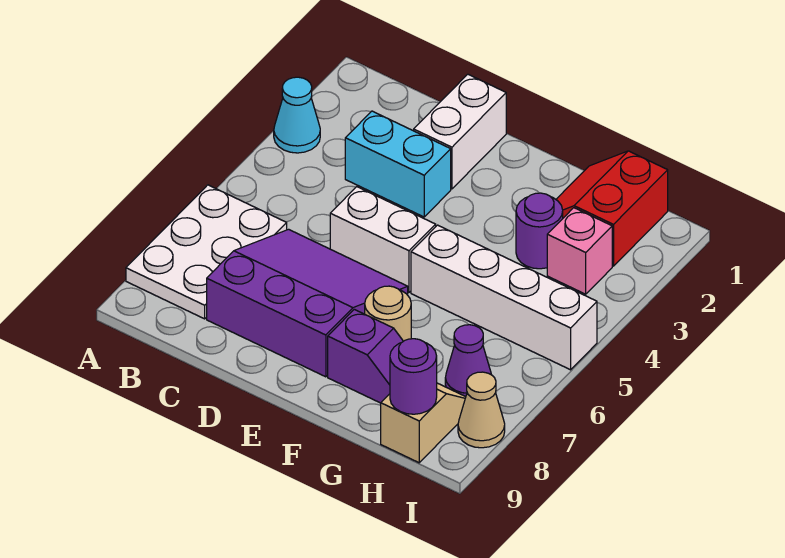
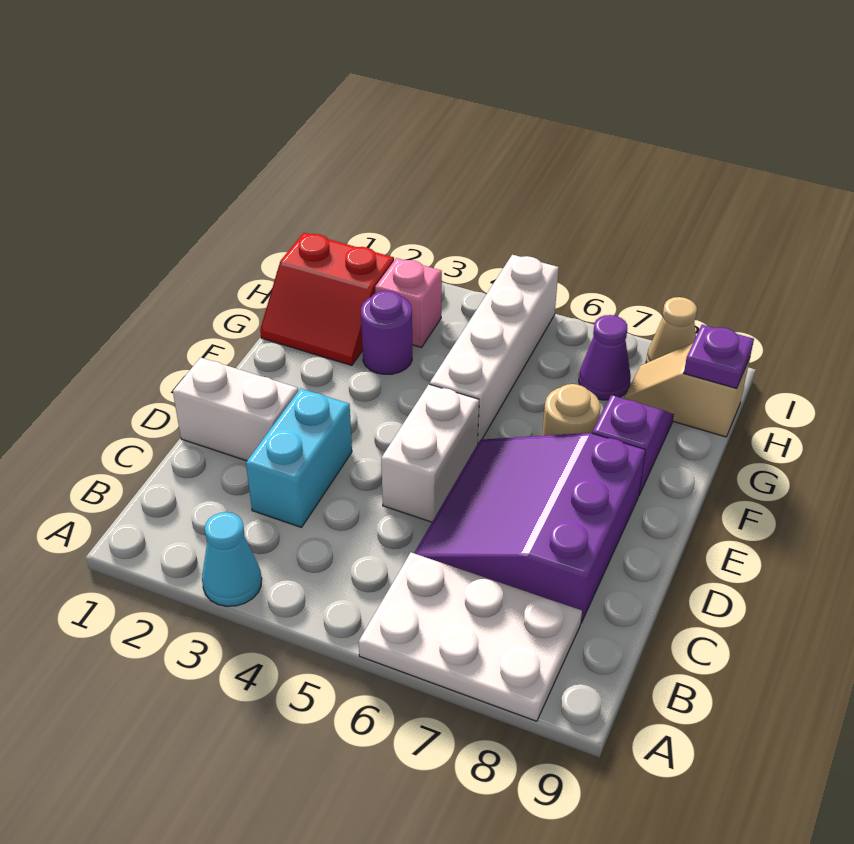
purple round brick H9 level 2 -> purple plate H9 level 2

